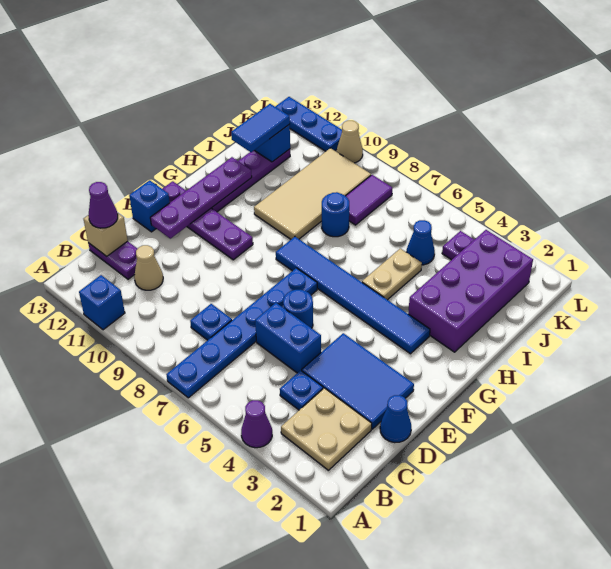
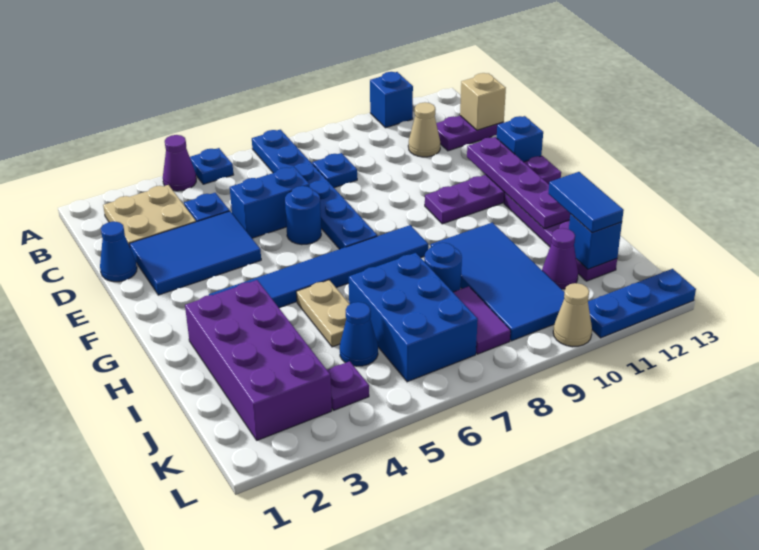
none -> blue plate A5 level 1
purple cone C13 level 3 -> purple cone J11 level 1
tan tile H9:K10 level 1 -> blue tile H9:K10 level 1
none -> blue brick I6:K7 level 1

